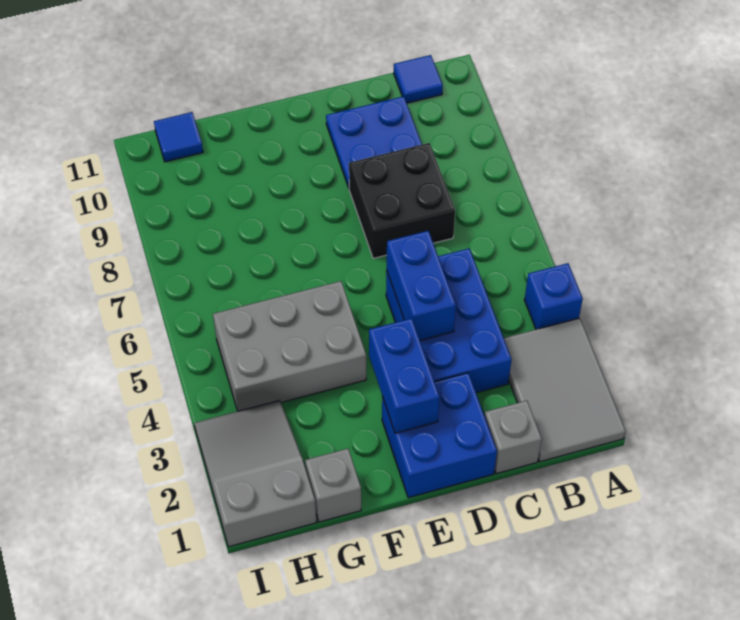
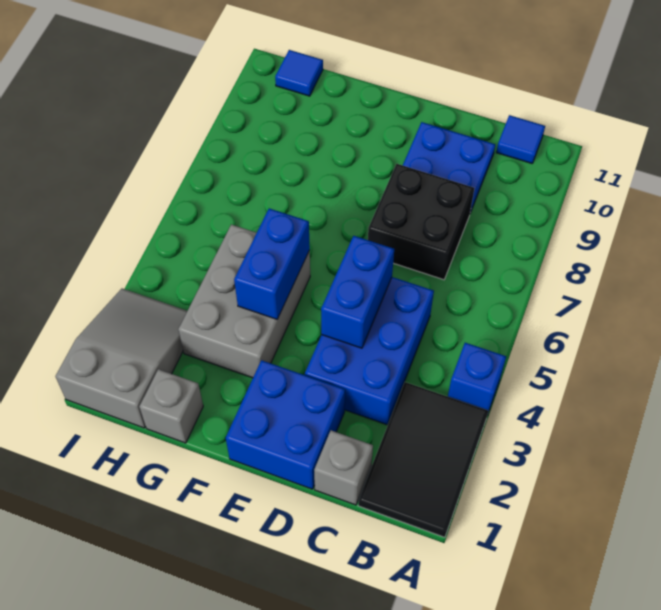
grey tile A1:B3 level 1 -> black tile A1:B3 level 1
blue brick E2:E3 level 2 -> blue brick F4:F5 level 2
grey brick F4:H5 level 1 -> grey brick F3:G5 level 1

